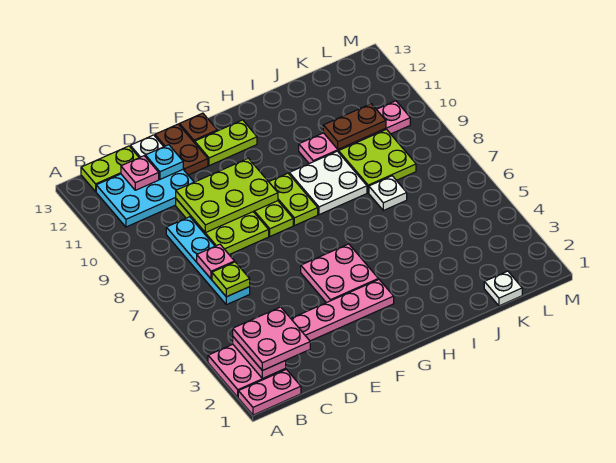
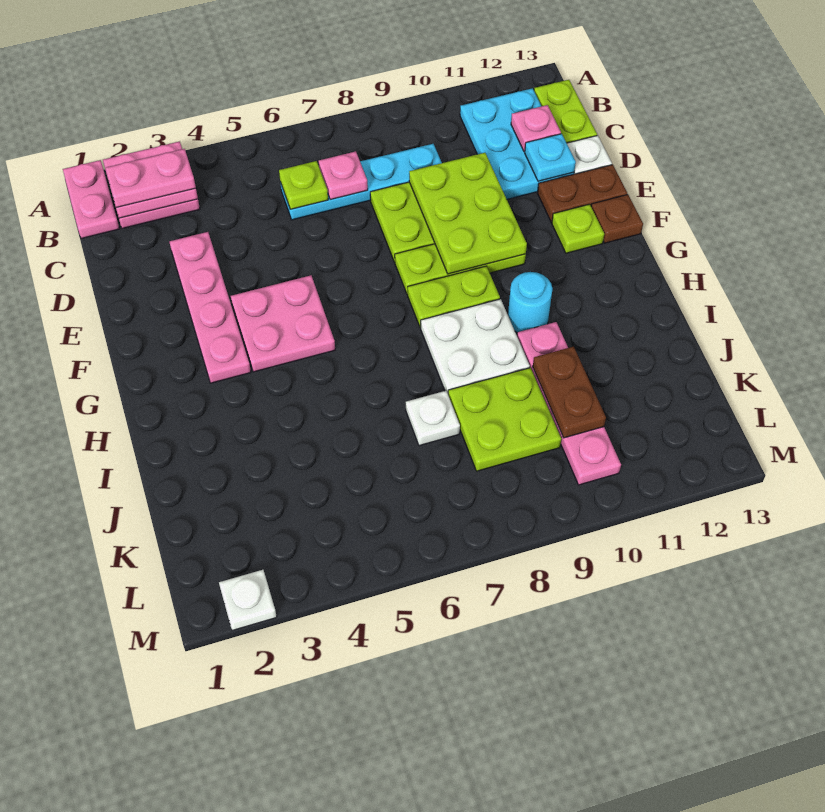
pink plate B2:C3 level 3 -> pink plate B2:B3 level 3
lime plate F12:G12 level 1 -> lime plate F12 level 1
none -> cyan round brick H10 level 1
white plate K1 level 1 -> white plate M2 level 1

